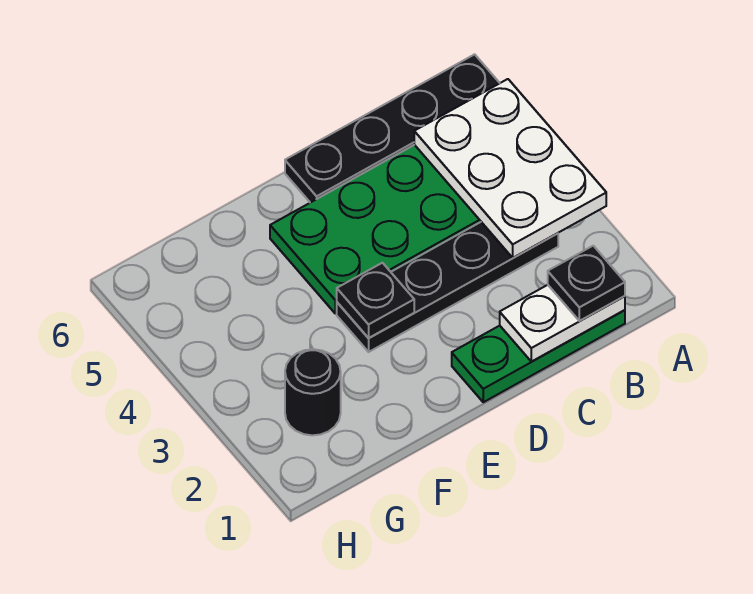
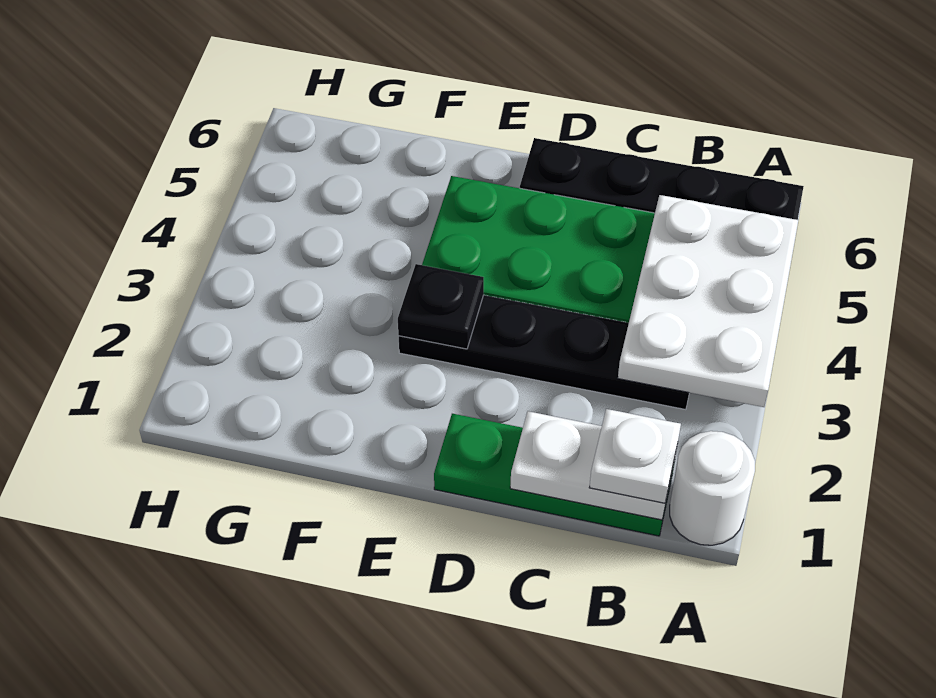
none -> white round brick A1 level 1
black plate B1 level 3 -> white plate B1 level 3
black round brick G2 level 1 -> none

